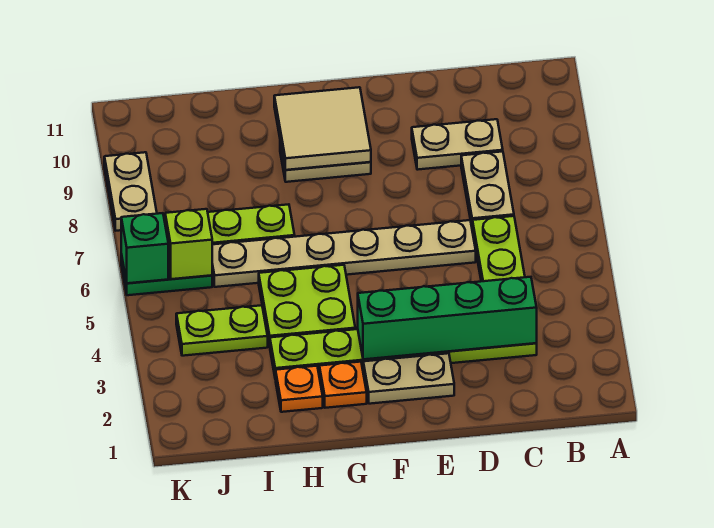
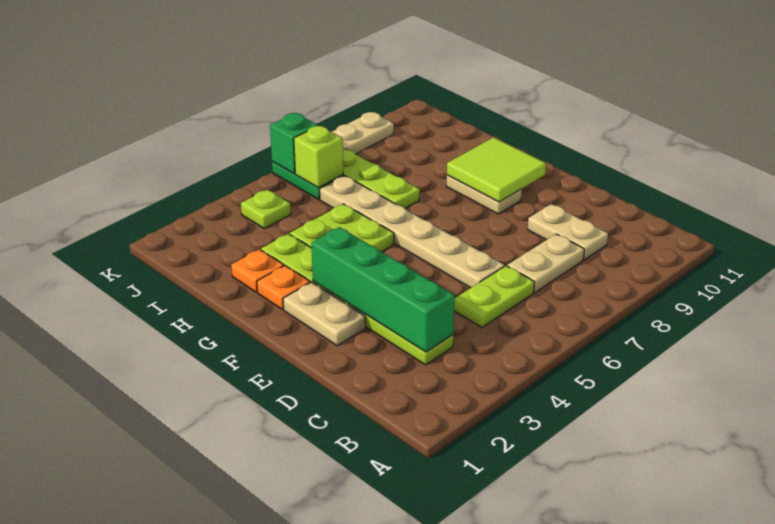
tan tile F9:G10 level 2 -> lime tile F9:G10 level 2
lime plate I4:J4 level 1 -> lime plate J4 level 1

